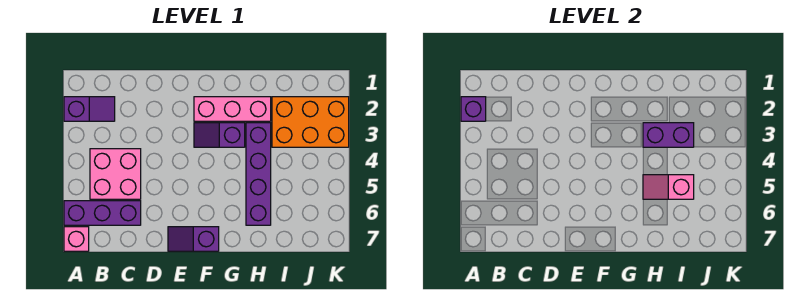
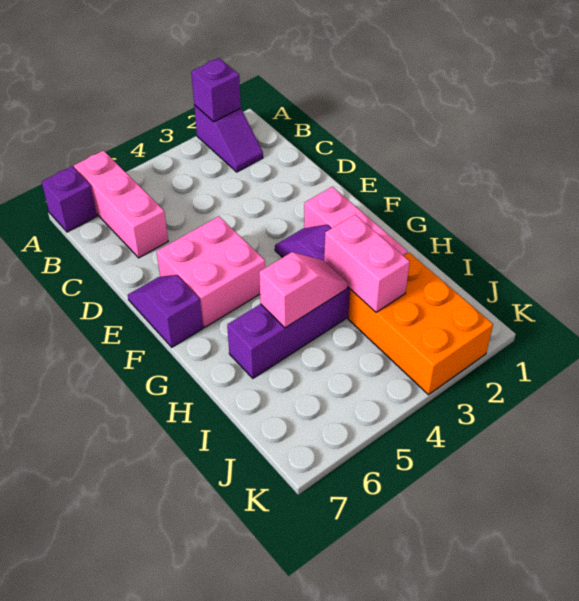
purple brick A6:C6 level 1 -> pink brick A6:C6 level 1
pink brick A7 level 1 -> purple brick A7 level 1
pink brick B4:C5 level 1 -> pink brick E5:F6 level 1
purple brick H3:I3 level 2 -> pink brick H3:I3 level 2
pink slope H5:I5 level 2 top I -> pink slope H4:H5 level 2 top 5

